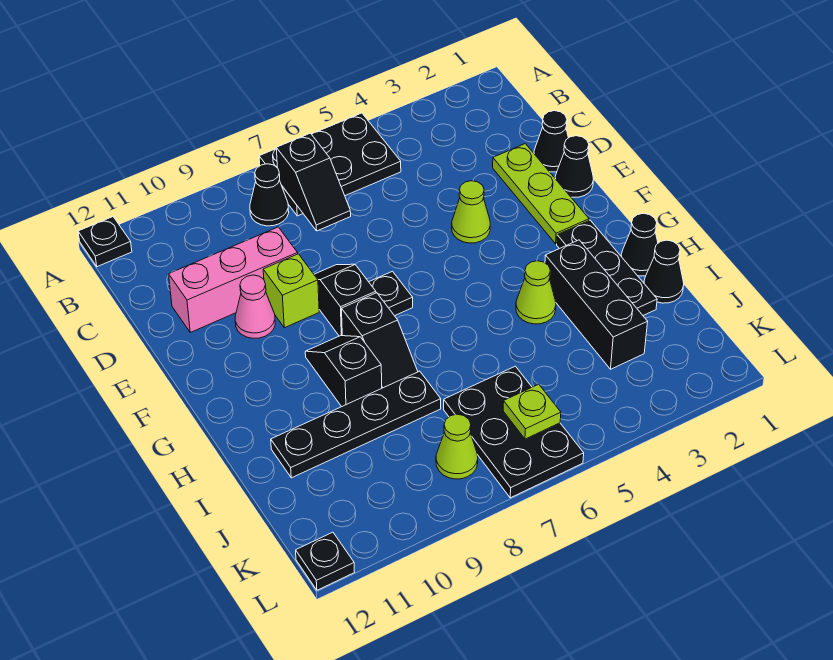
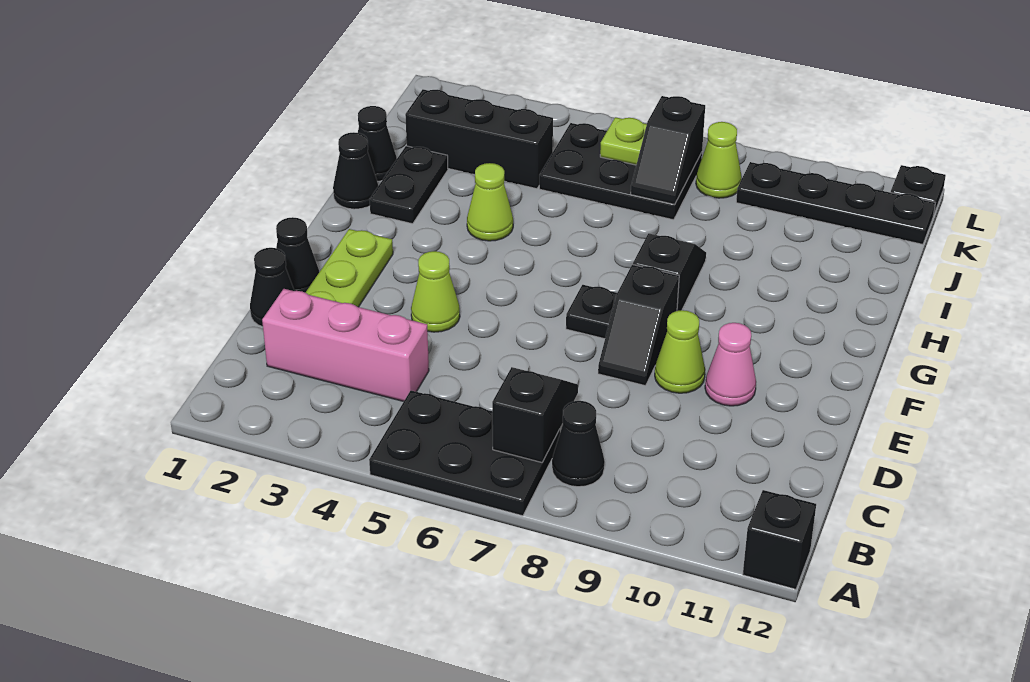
black plate A12 level 1 -> black brick A12 level 1
pink brick D9:D11 level 1 -> pink brick C2:C4 level 1
lime brick E9 level 1 -> lime cone E9 level 1
black plate G2:I2 level 1 -> black plate H2:I2 level 1
black slope G9:H9 level 1 top H -> black slope J7:K7 level 2 top K
black brick H3:J3 level 1 -> black brick J2:J4 level 1
black plate I8:I11 level 1 -> black plate K9:K12 level 1
black plate J6:L7 level 1 -> black plate J5:K7 level 1

